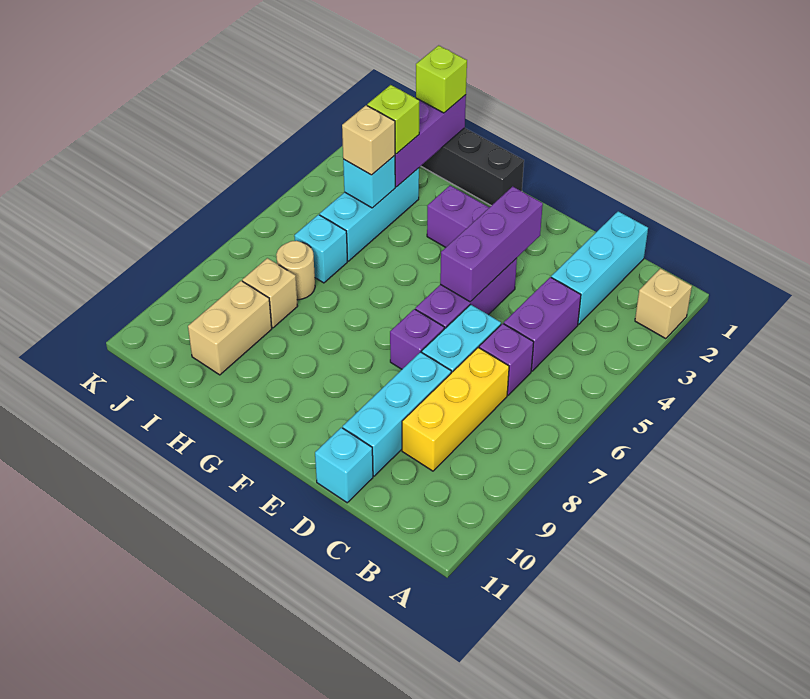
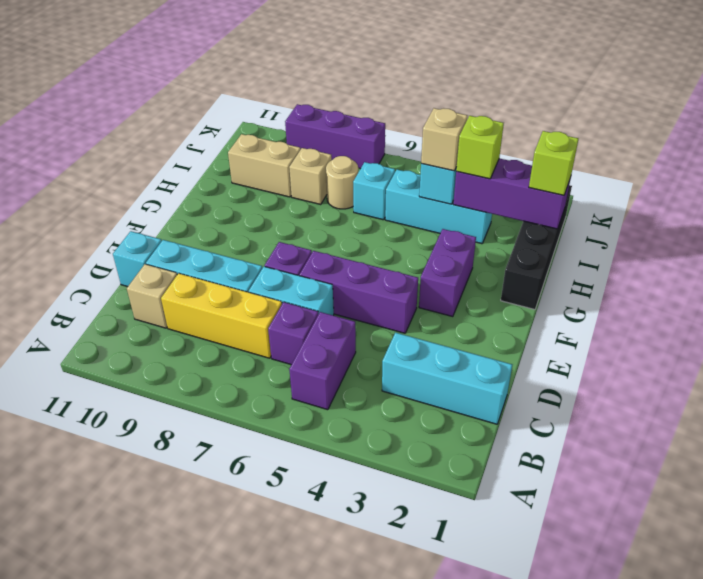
tan brick A2 level 1 -> tan brick C10 level 1
purple brick C4:C5 level 1 -> purple brick B5:C5 level 1
purple brick E3:E5 level 2 -> purple brick K7:K9 level 1

